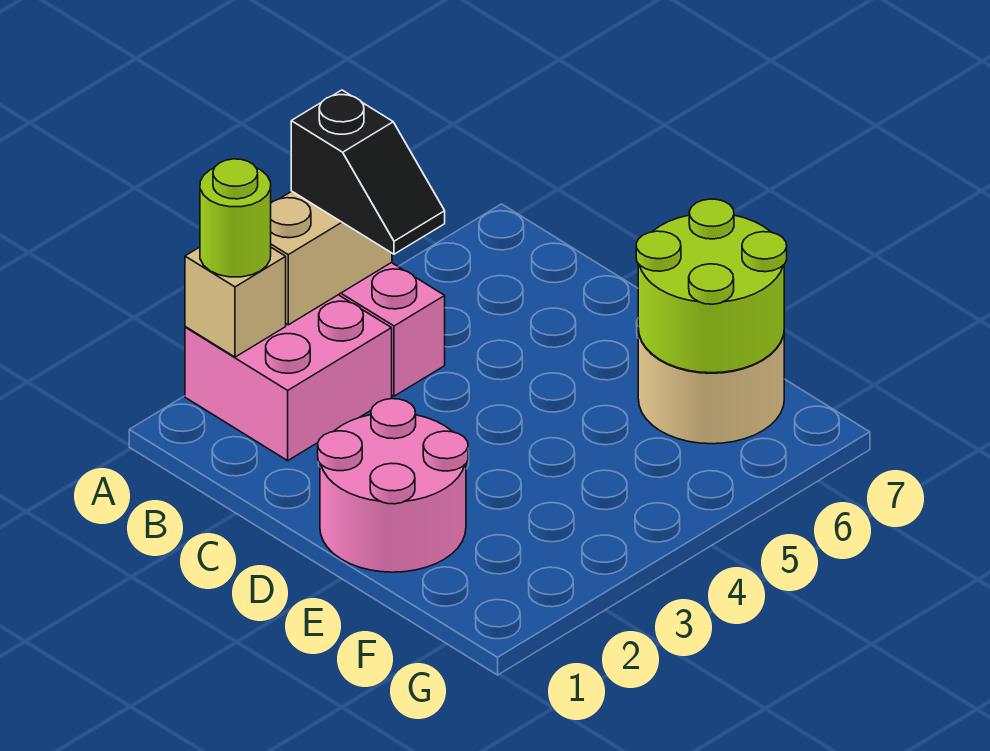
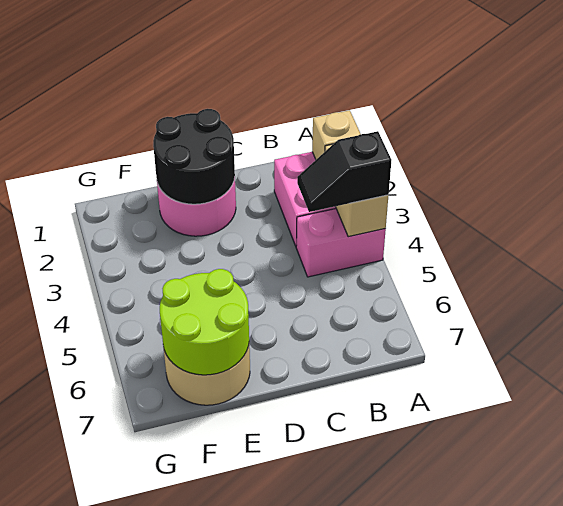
lime round brick A2 level 3 -> none
none -> black round brick D1:E2 level 2

